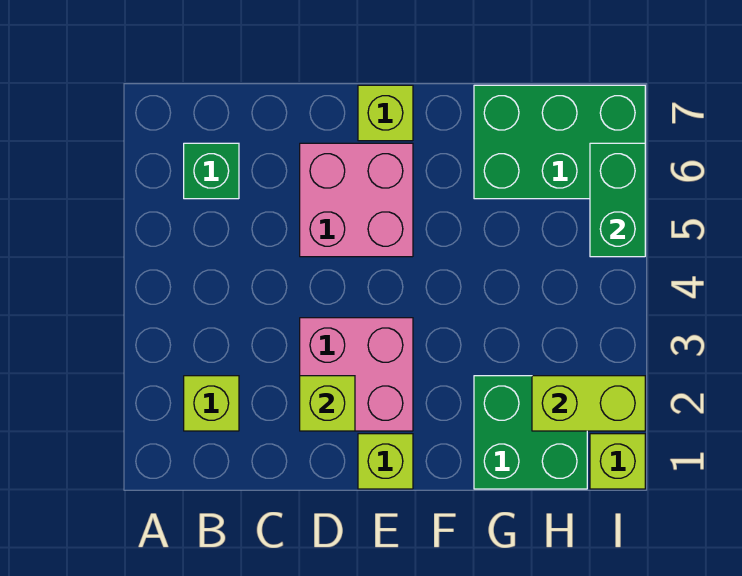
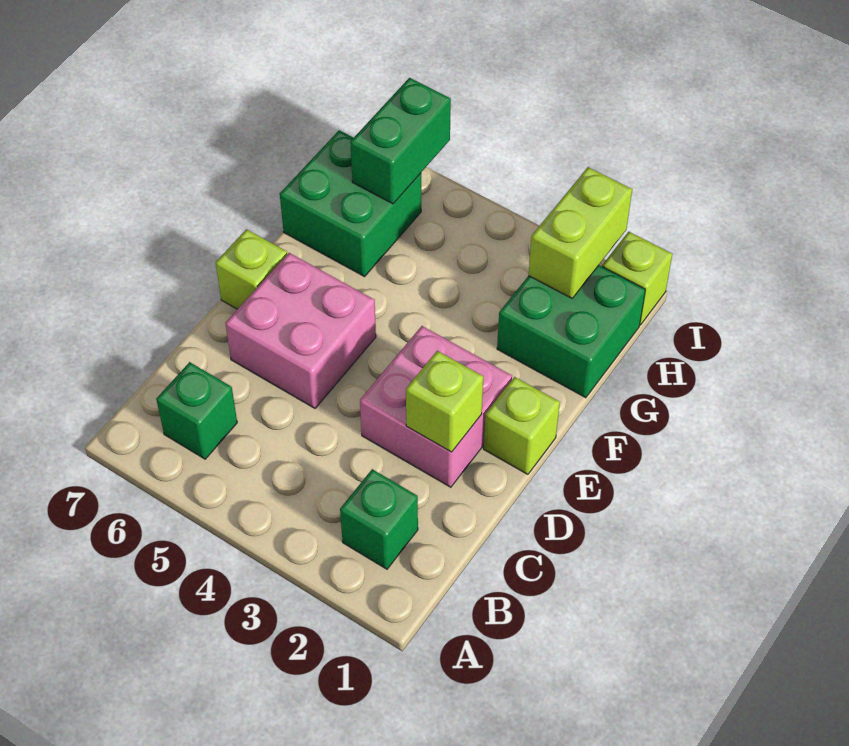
lime brick B2 level 1 -> green brick B2 level 1
green brick G6:I7 level 1 -> green brick G6:H7 level 1
green brick I5:I6 level 2 -> green brick H6:I6 level 2

